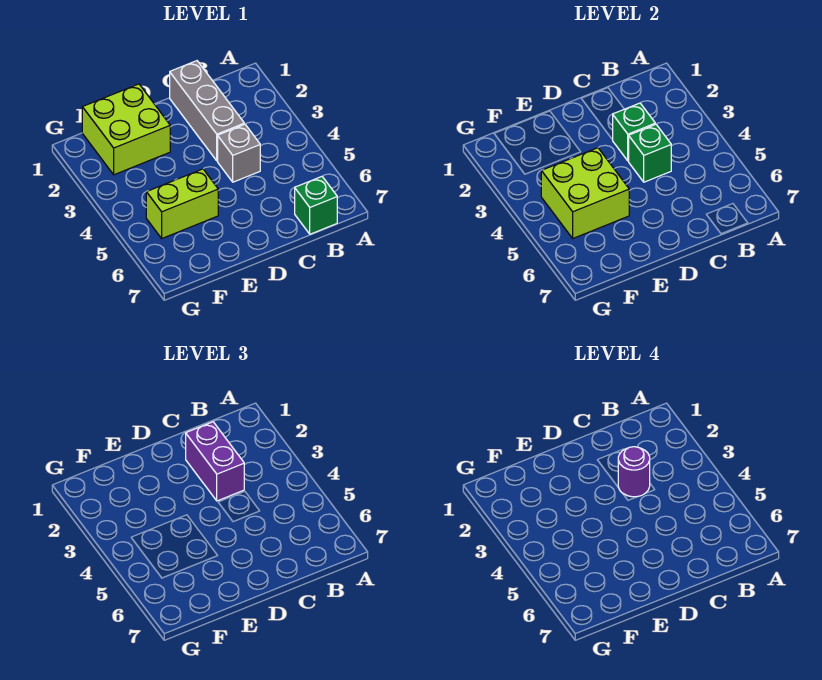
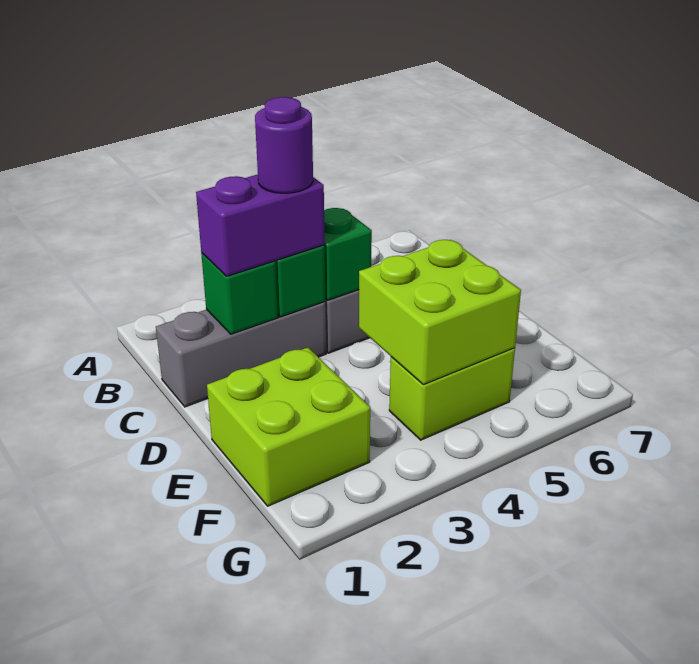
green brick B7 level 1 -> green brick C2 level 2
lime brick E5:F5 level 1 -> lime brick F4:F5 level 1

